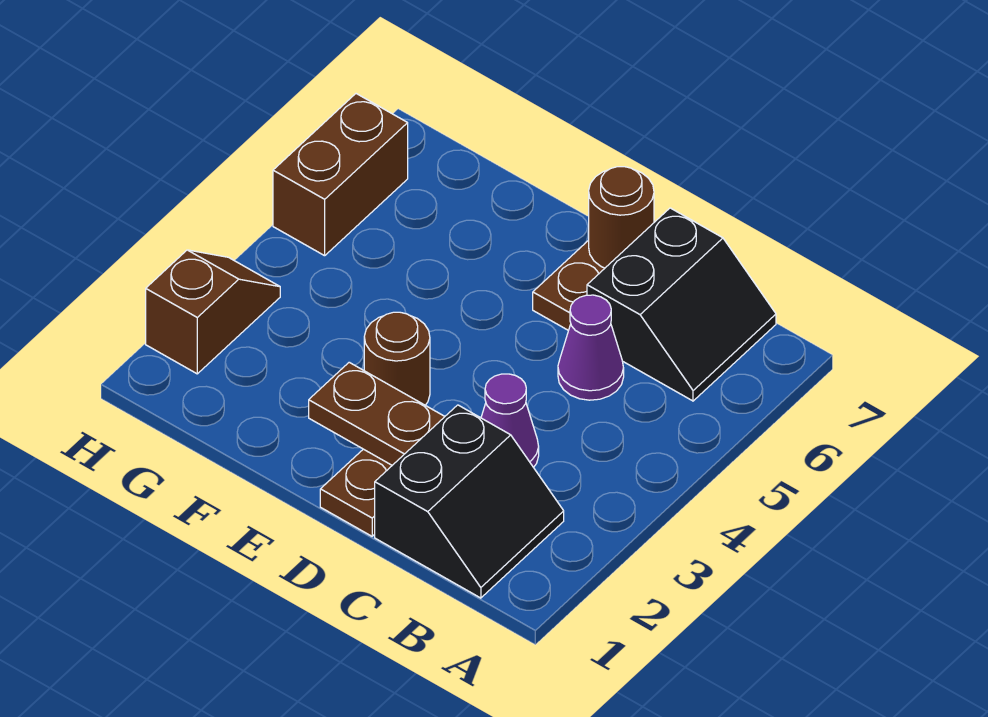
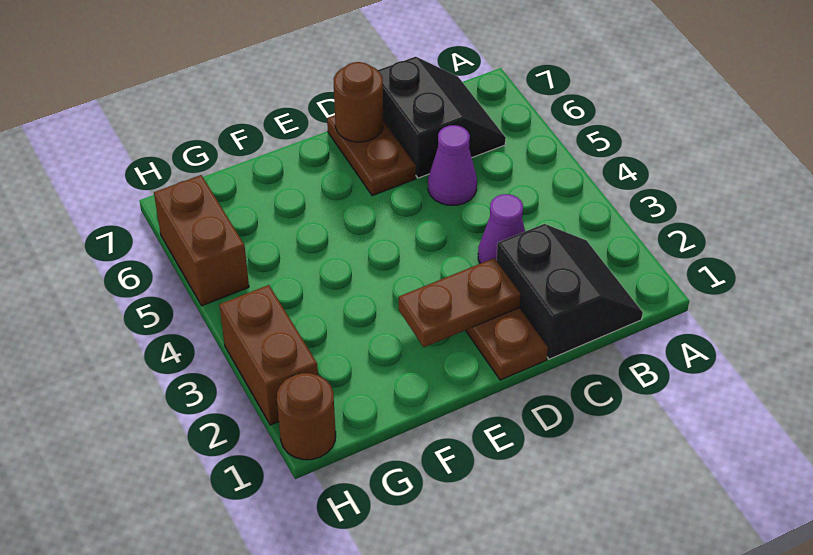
brown round brick E3 level 1 -> brown round brick H1 level 1
brown slope H2:H3 level 1 top 2 -> brown brick H2:H3 level 1

